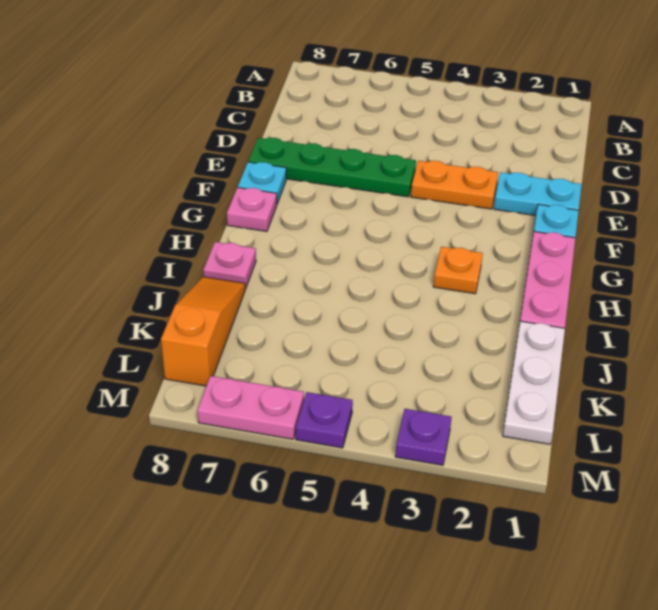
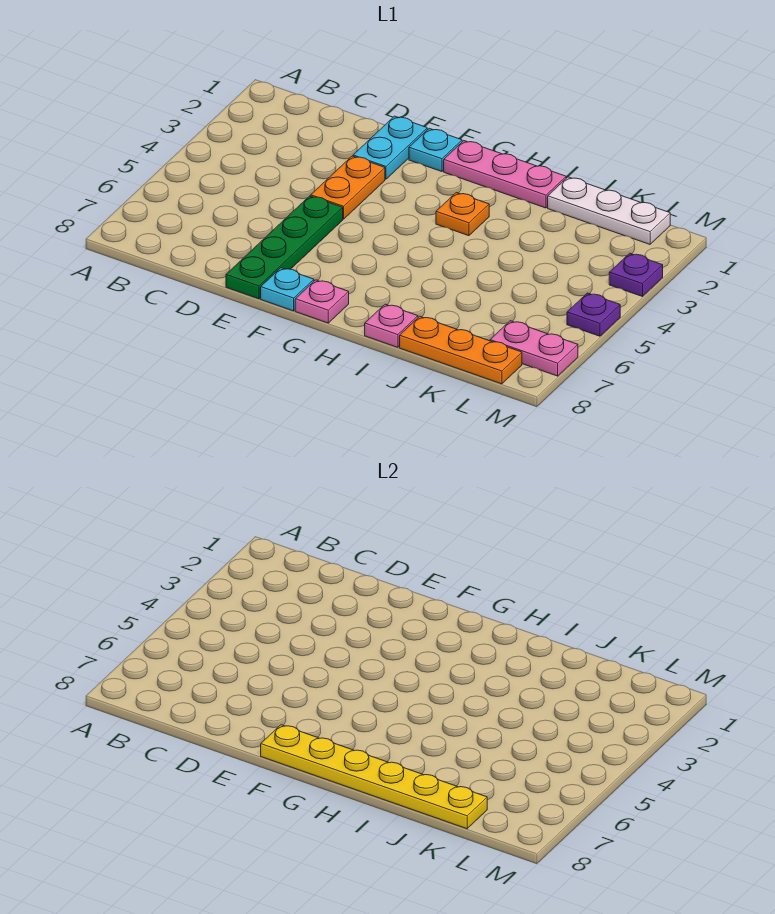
none -> yellow plate F8:K8 level 2
orange slope J8:L8 level 1 top L -> orange plate J8:L8 level 1
pink plate M6:M7 level 1 -> pink plate L7:M7 level 1

